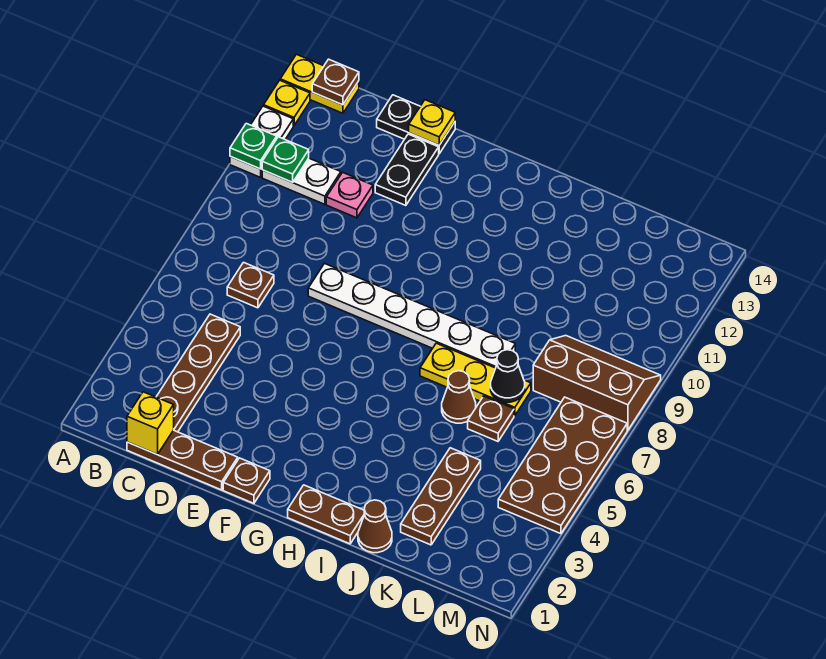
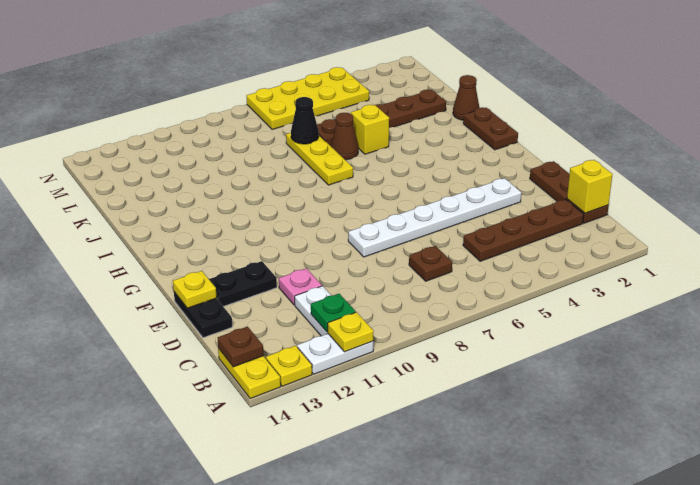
green plate A11 level 2 -> yellow plate A11 level 2
white plate E8:J8 level 1 -> white plate E3:E8 level 1
brown plate F1 level 1 -> none
none -> yellow brick J5 level 1
brown slope L8:N9 level 1 top 8 -> none
brown plate M4:N7 level 1 -> yellow plate M4:N7 level 1

